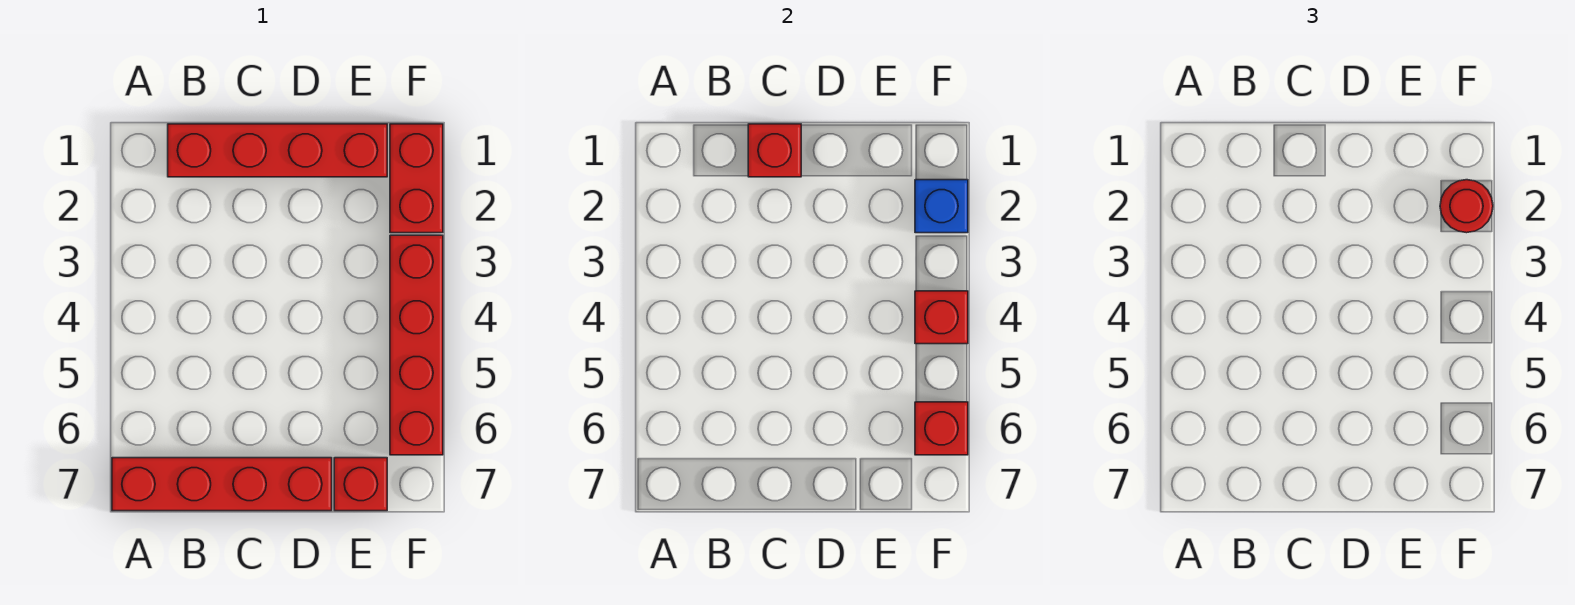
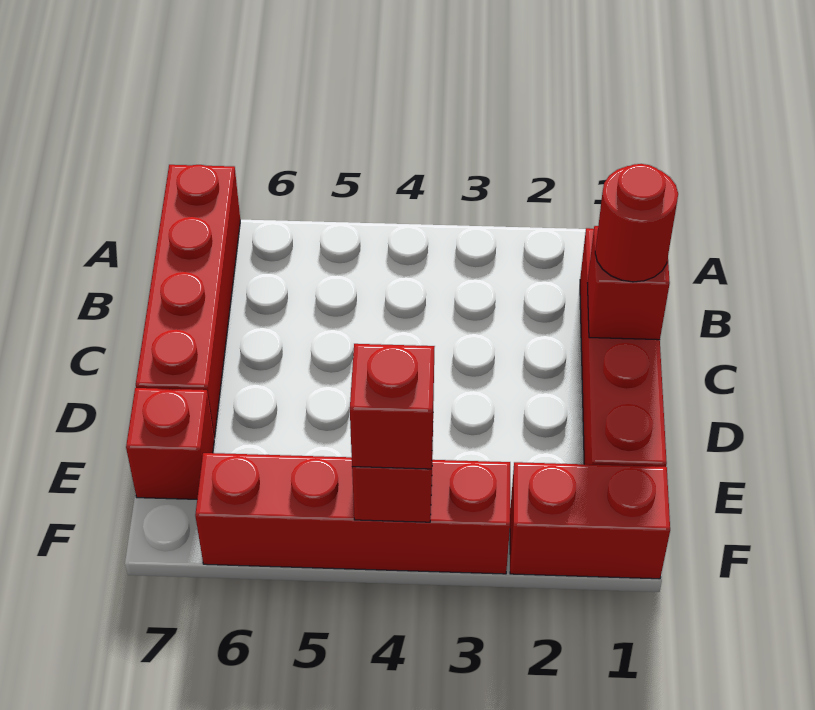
blue brick F2 level 2 -> none
red round brick F2 level 3 -> red round brick C1 level 3
red brick F6 level 2 -> red brick F4 level 3

